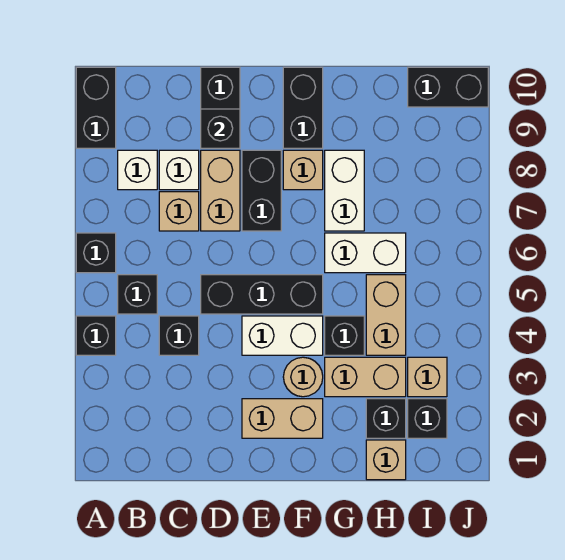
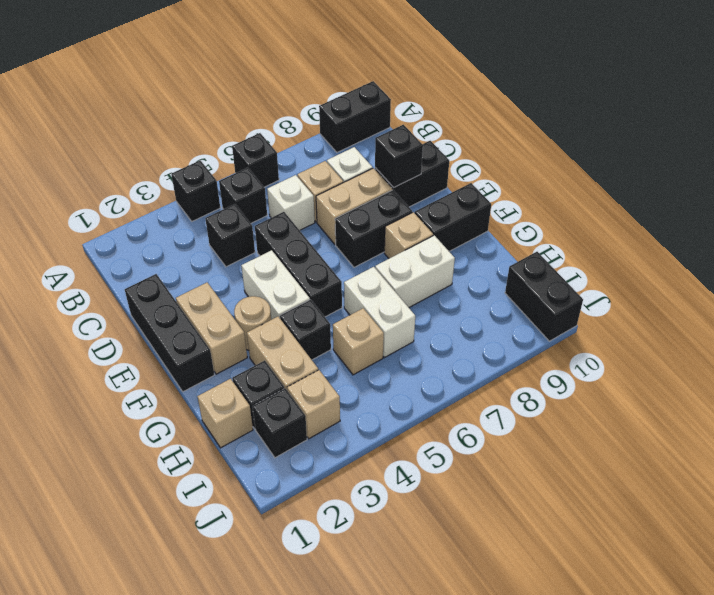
white brick B8 level 1 -> white brick C6 level 1
none -> black brick D1:F1 level 1
tan brick H4:H5 level 1 -> tan brick H5 level 1

